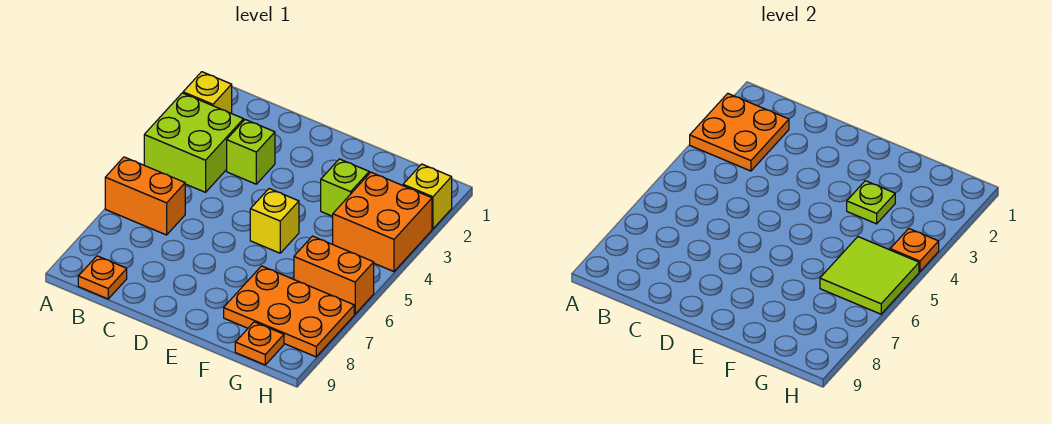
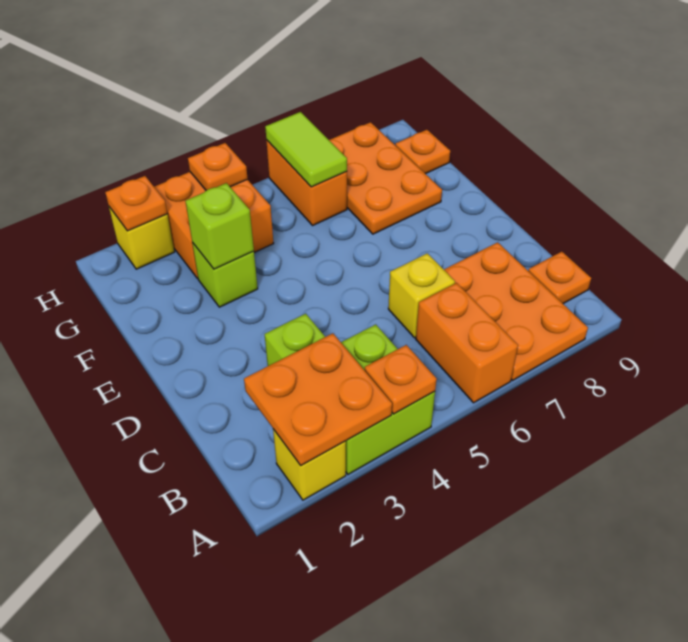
none -> orange plate A4 level 2
none -> orange plate A7:C8 level 1
yellow brick E5 level 1 -> yellow brick C6 level 1
lime plate F3 level 2 -> lime brick F3 level 2
lime tile G5:H6 level 2 -> lime tile G6:H6 level 2
none -> orange plate H2 level 2

